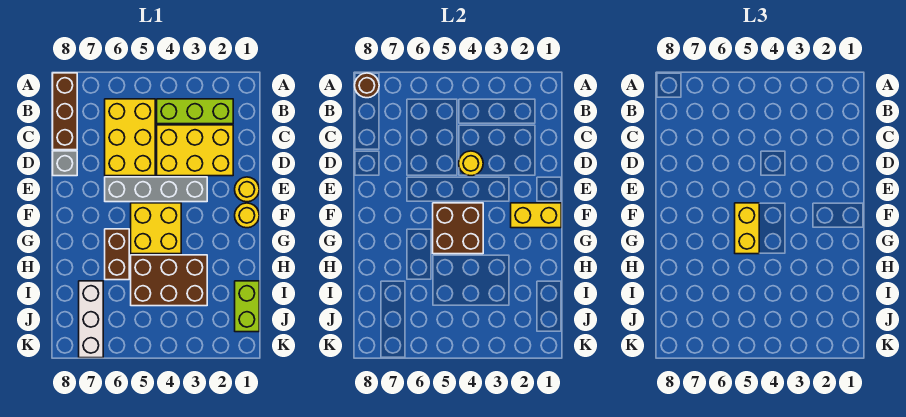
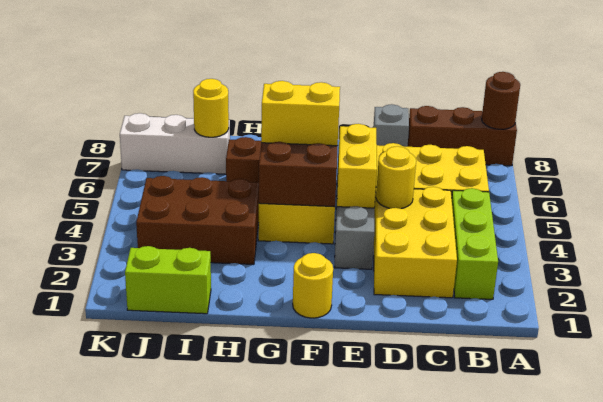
yellow round brick E1 level 1 -> yellow round brick I7 level 2
yellow brick F1:F2 level 2 -> yellow brick E4:E5 level 2
brown brick H3:I5 level 1 -> brown brick H3:J4 level 1

